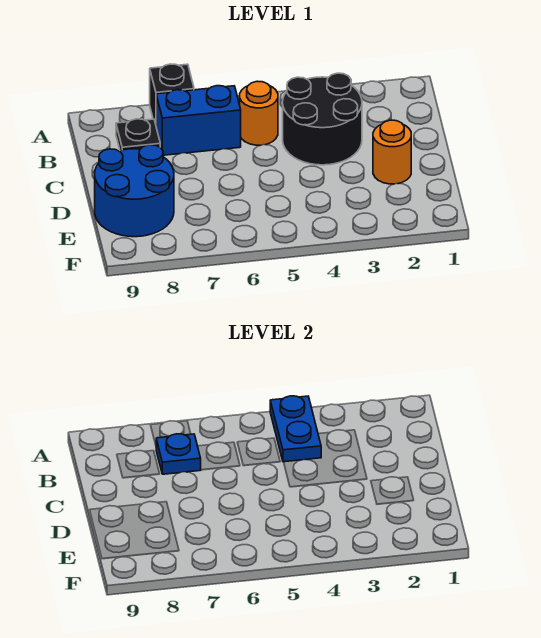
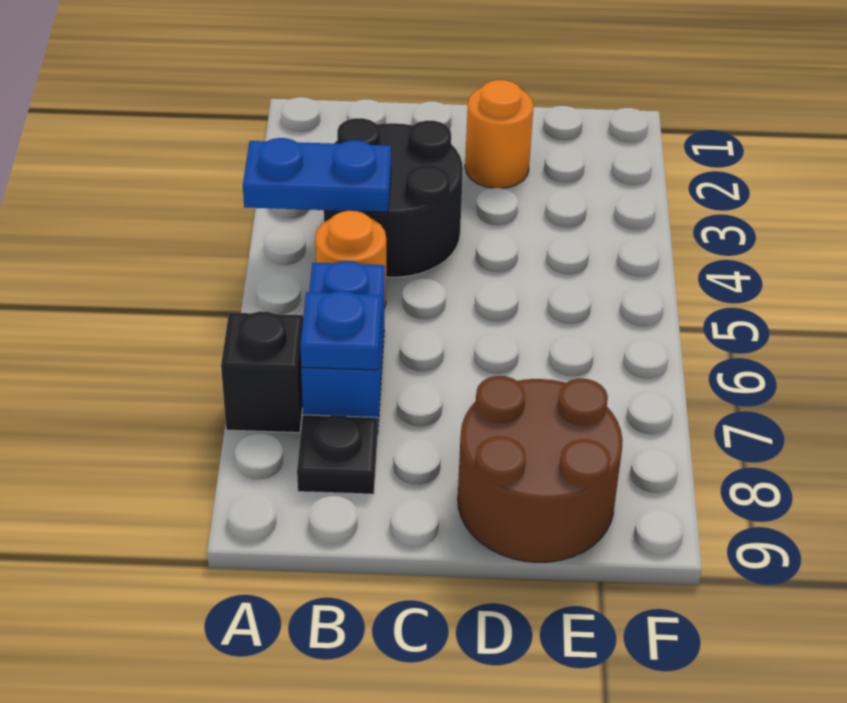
blue round brick D8:E9 level 1 -> brown round brick D8:E9 level 1

